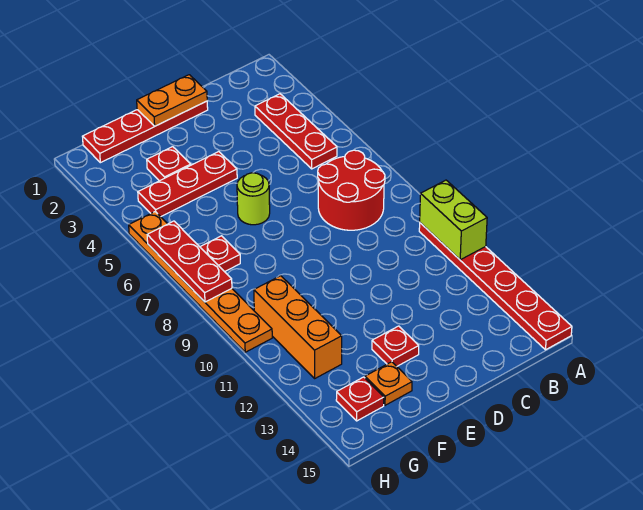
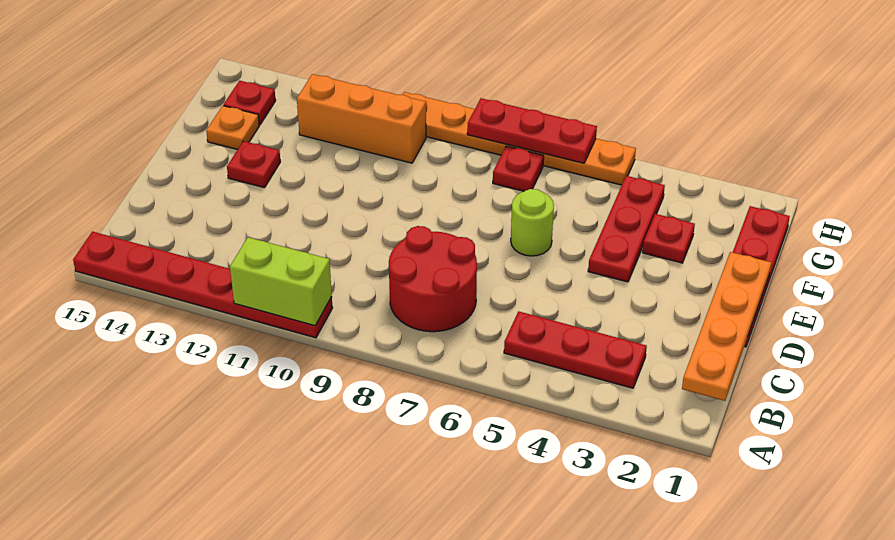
orange plate D1:E1 level 2 -> orange plate B1:E1 level 2

